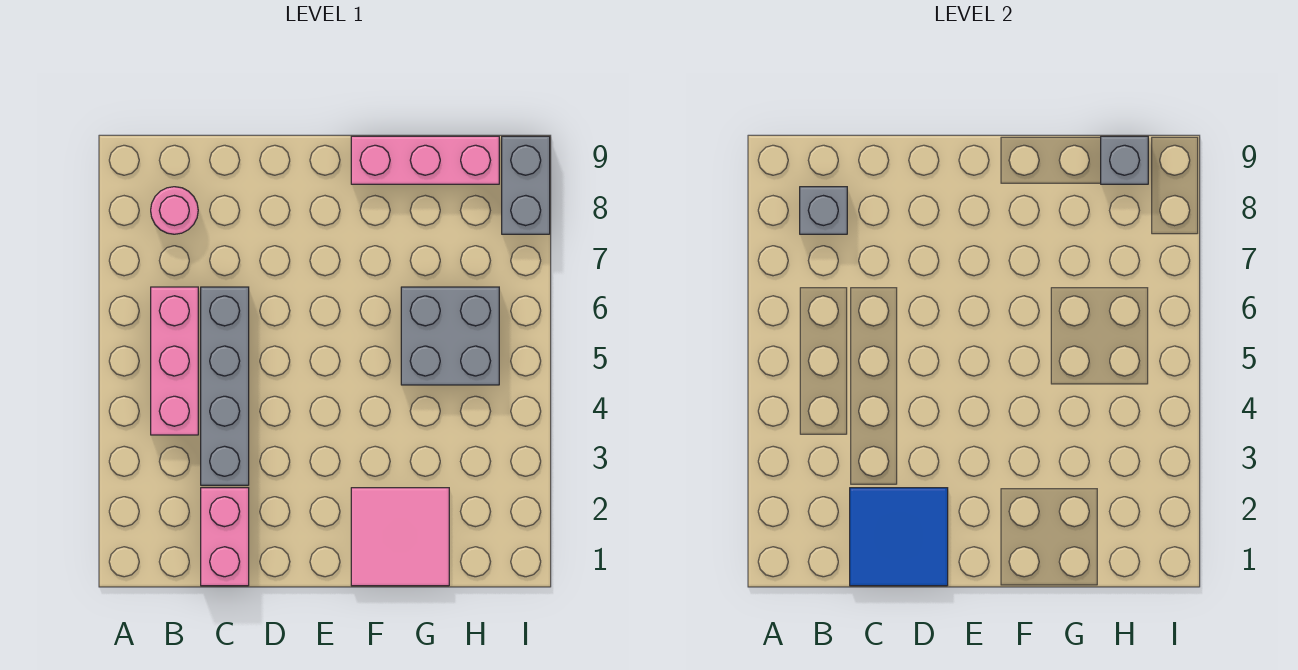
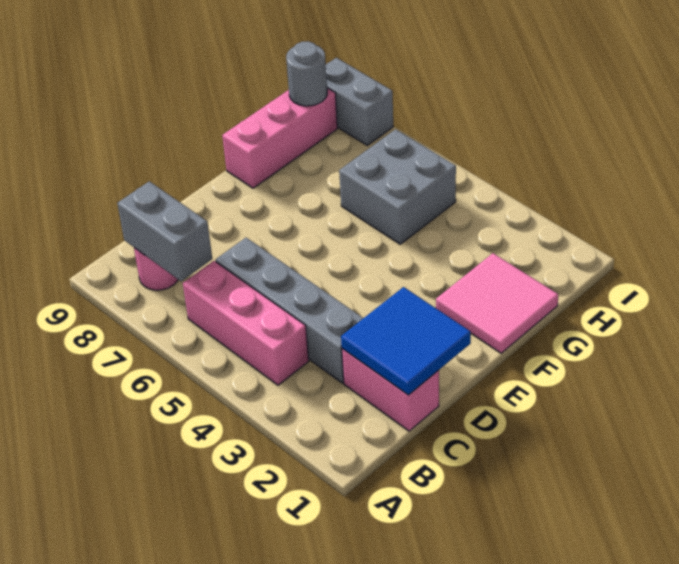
grey brick B8 level 2 -> grey brick B7:B8 level 2
grey brick H9 level 2 -> grey round brick H9 level 2

